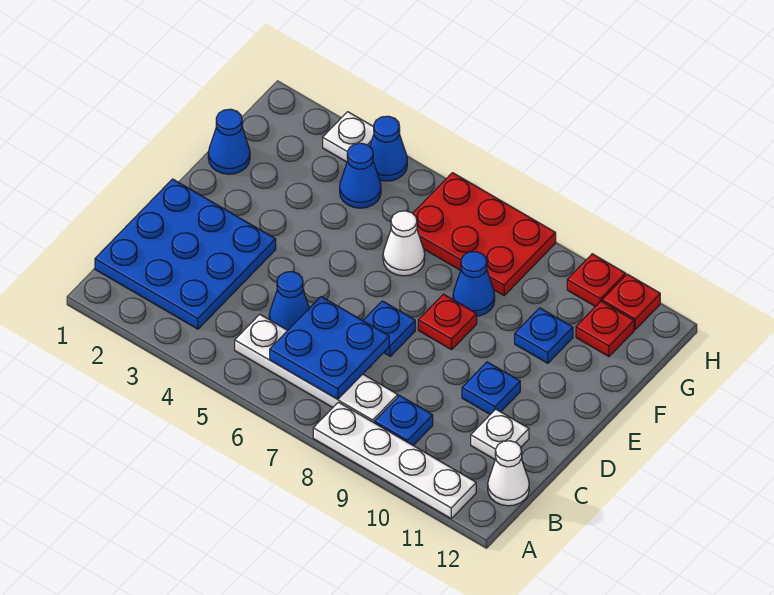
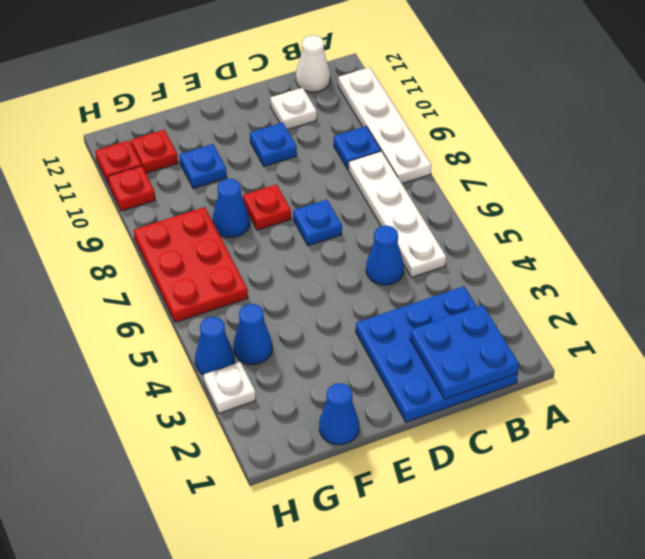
blue plate B6:C7 level 2 -> blue plate B1:C2 level 2
white cone F6 level 1 -> none

